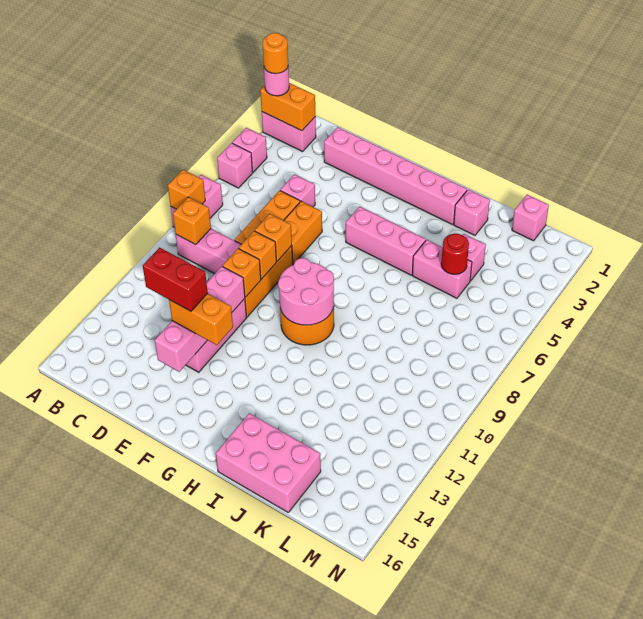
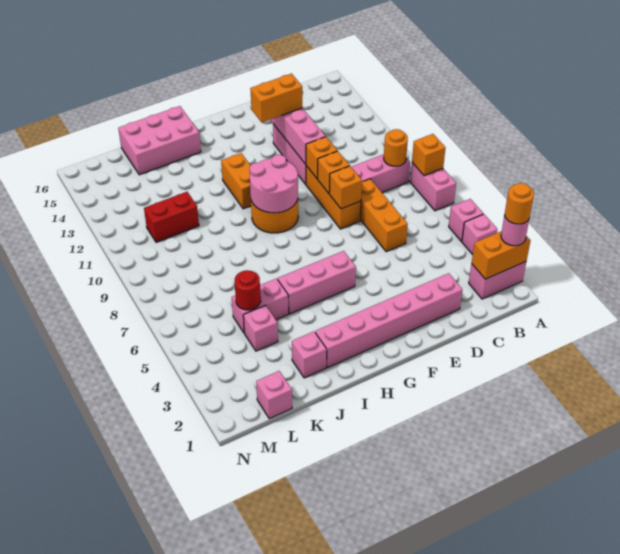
orange brick B9 level 2 -> orange round brick B9 level 2
pink brick D5 level 1 -> none
red brick D13:E13 level 4 -> red brick K11:L11 level 1
orange brick E6:E7 level 1 -> orange brick H11:H12 level 1

